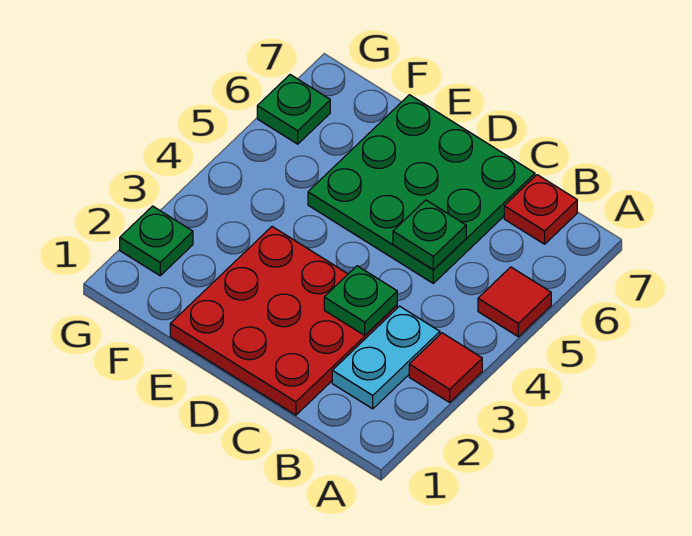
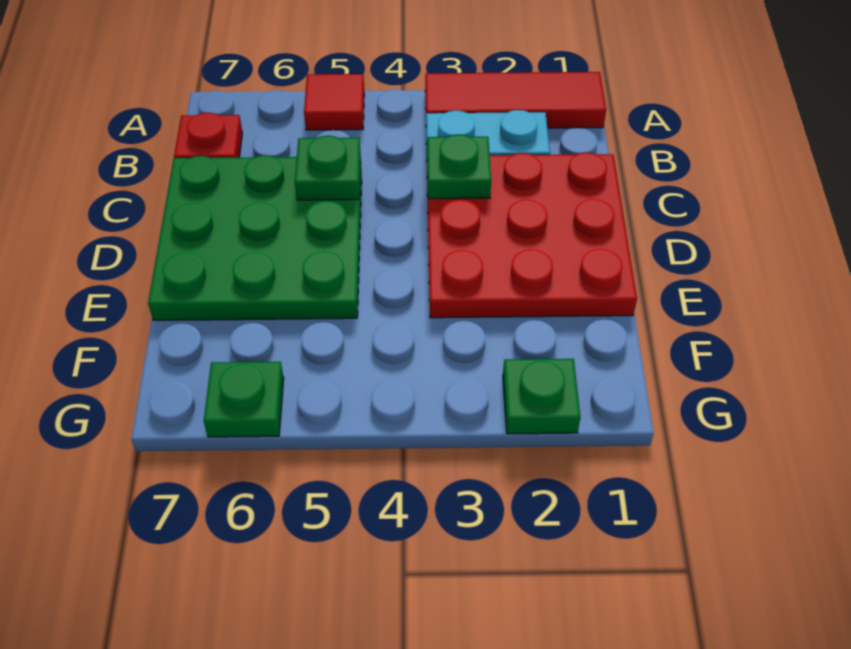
red tile A3 level 1 -> red tile A1:A3 level 1

